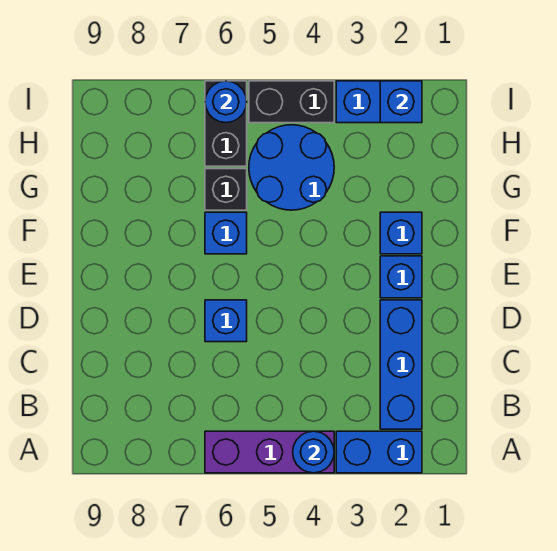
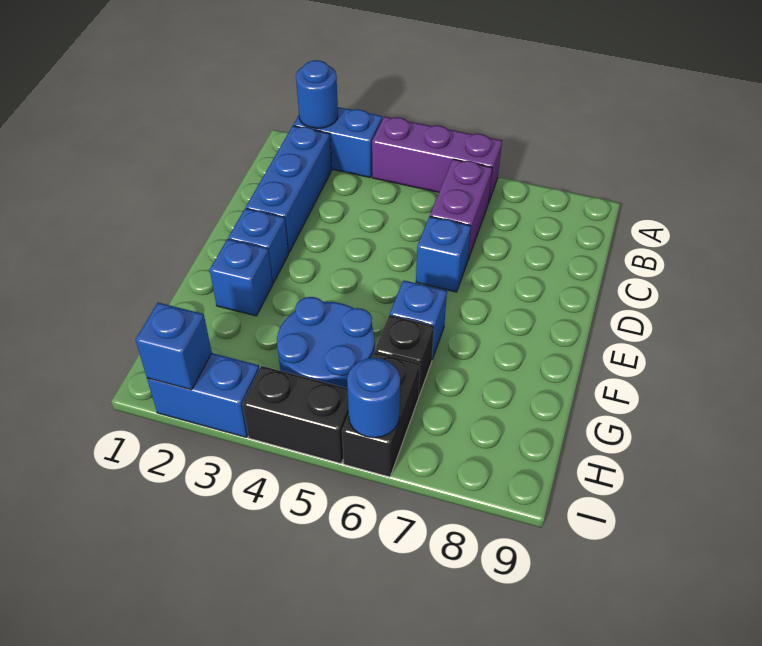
blue round brick A4 level 2 -> blue round brick A2 level 2
none -> purple brick B6:C6 level 1

